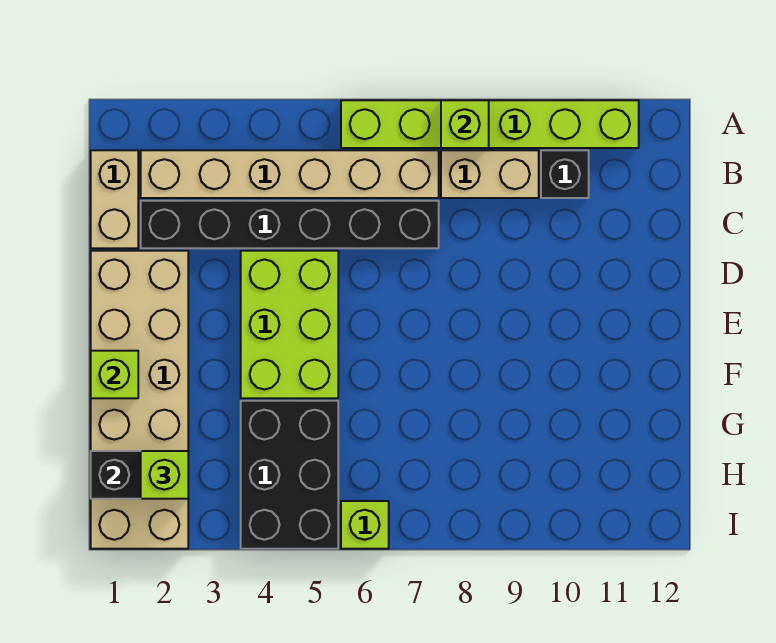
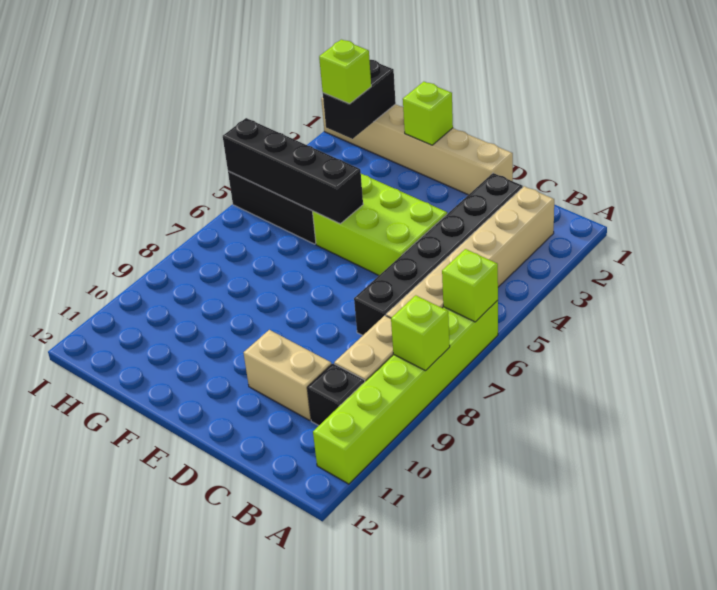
tan brick B1:C1 level 1 -> tan brick C10:D10 level 1
tan brick D1:I2 level 1 -> tan brick D1:I1 level 1
none -> black brick F5:I5 level 2
lime brick I6 level 1 -> lime brick A6 level 2

